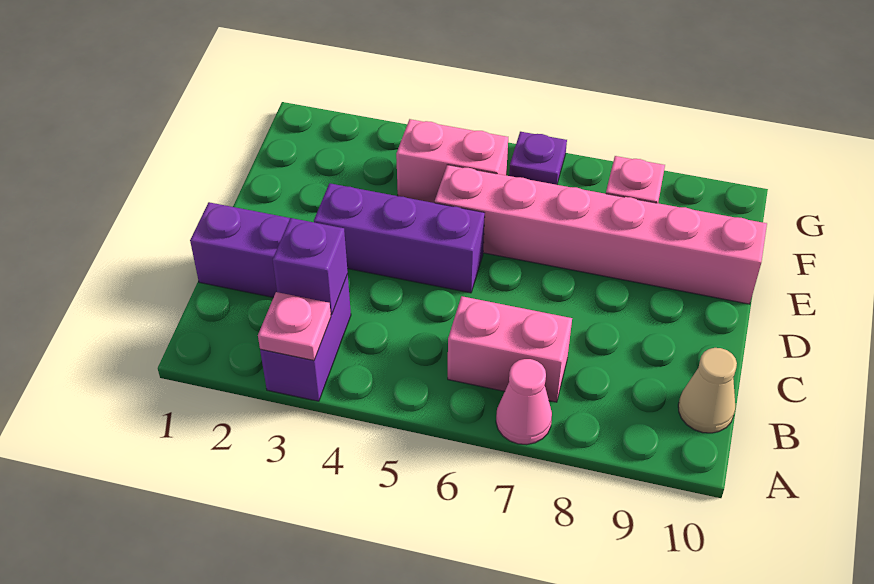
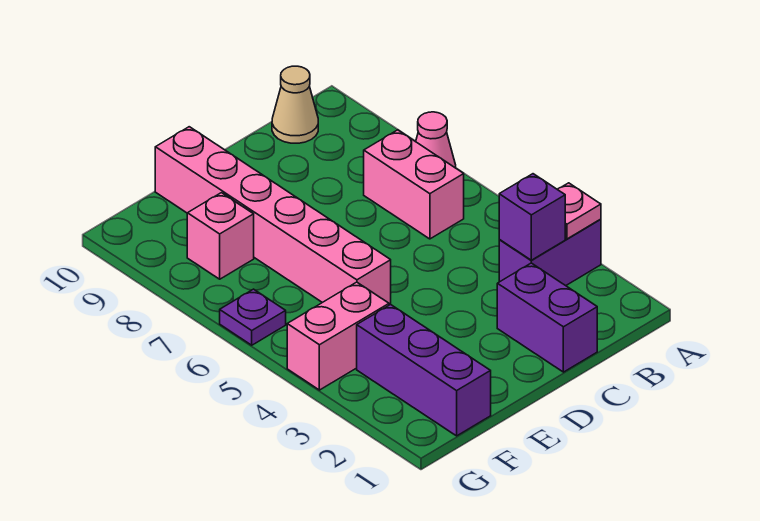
purple brick D3:D5 level 1 -> purple brick F1:F3 level 1
pink brick F4:F5 level 1 -> pink brick F4:G4 level 1

